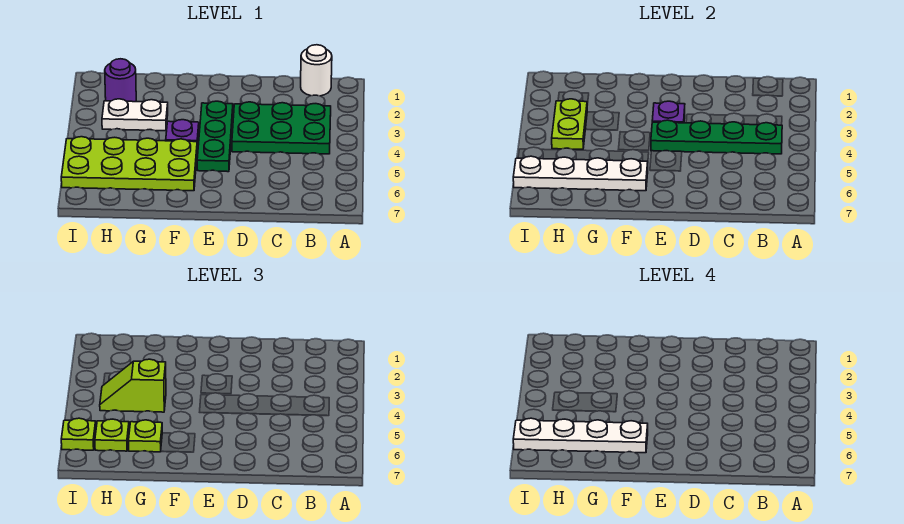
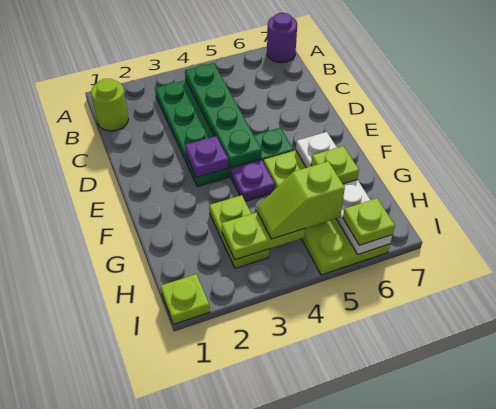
white round brick B1 level 1 -> lime round brick B1 level 1
white plate F6:I6 level 4 -> none
white plate G3:H3 level 1 -> lime plate G3:H3 level 1
lime slope G4:H4 level 3 top G -> lime slope H4:H5 level 3 top 5
purple round brick H2 level 1 -> purple round brick A7 level 1
lime plate H6 level 3 -> lime plate I1 level 1

